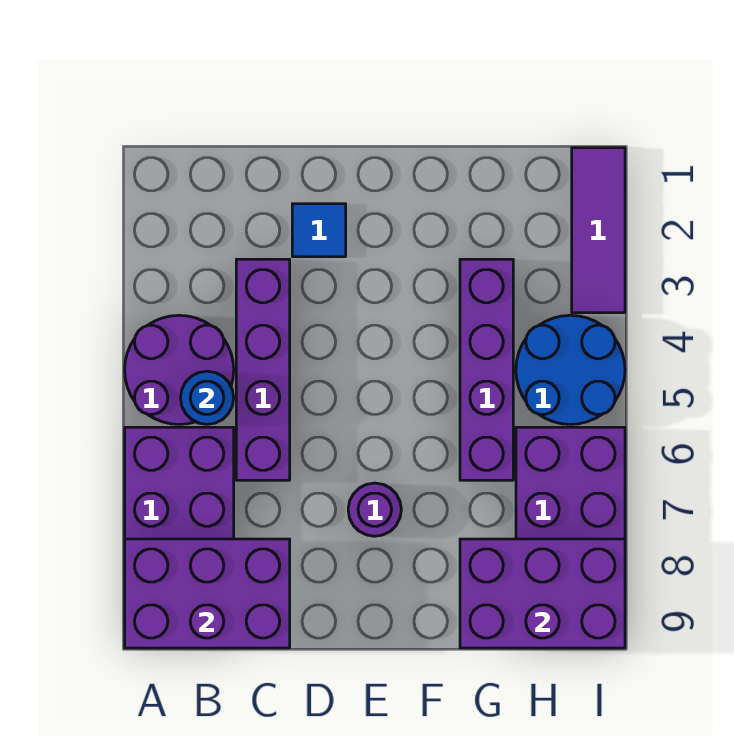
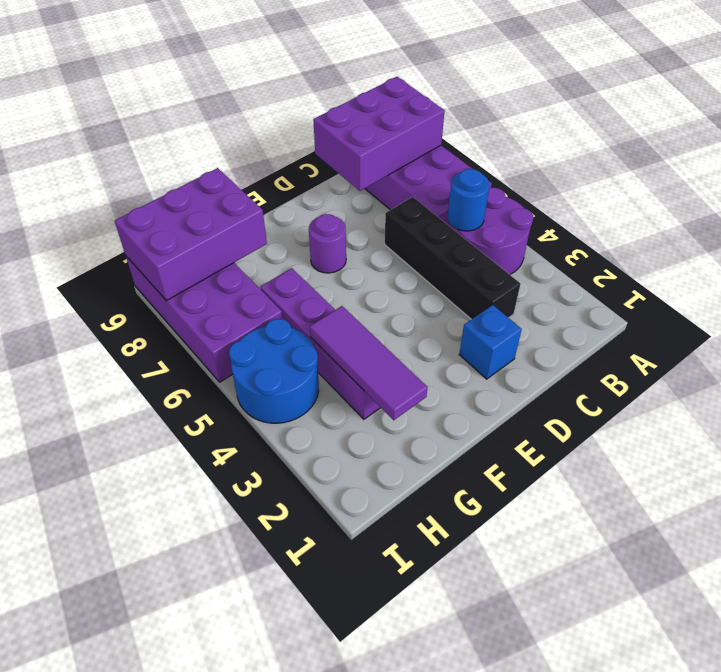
purple brick C3:C6 level 1 -> black brick C3:C6 level 1
blue tile D2 level 1 -> blue brick D2 level 1
purple tile I1:I3 level 1 -> purple tile G2:G4 level 2

